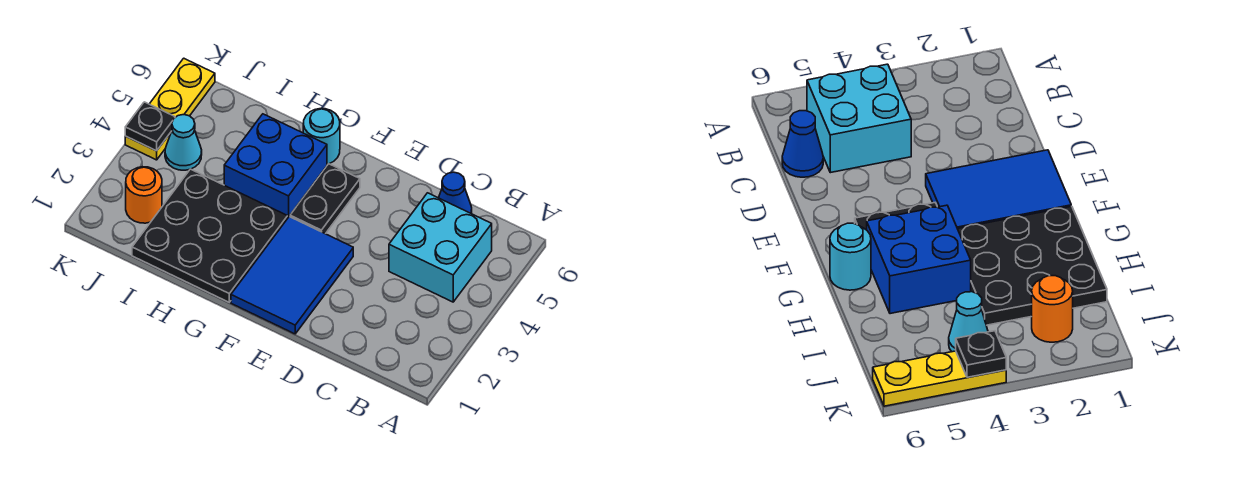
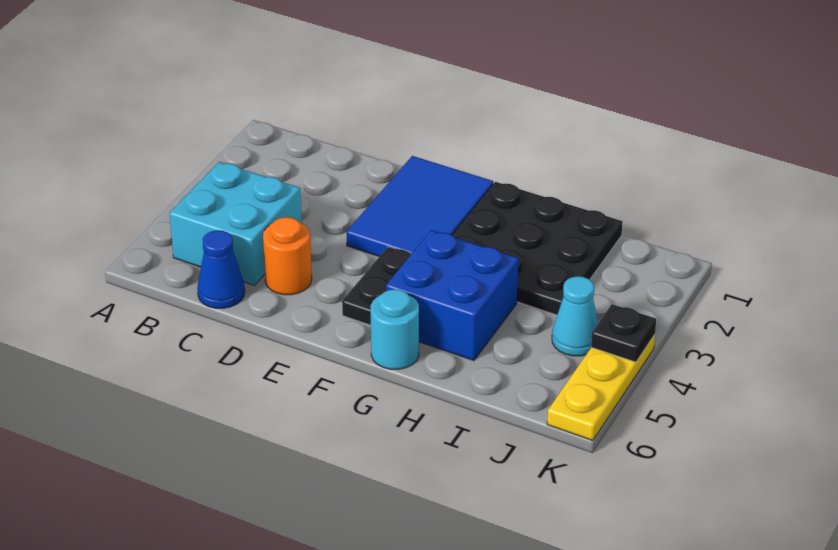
orange round brick J2 level 1 -> orange round brick D5 level 1

